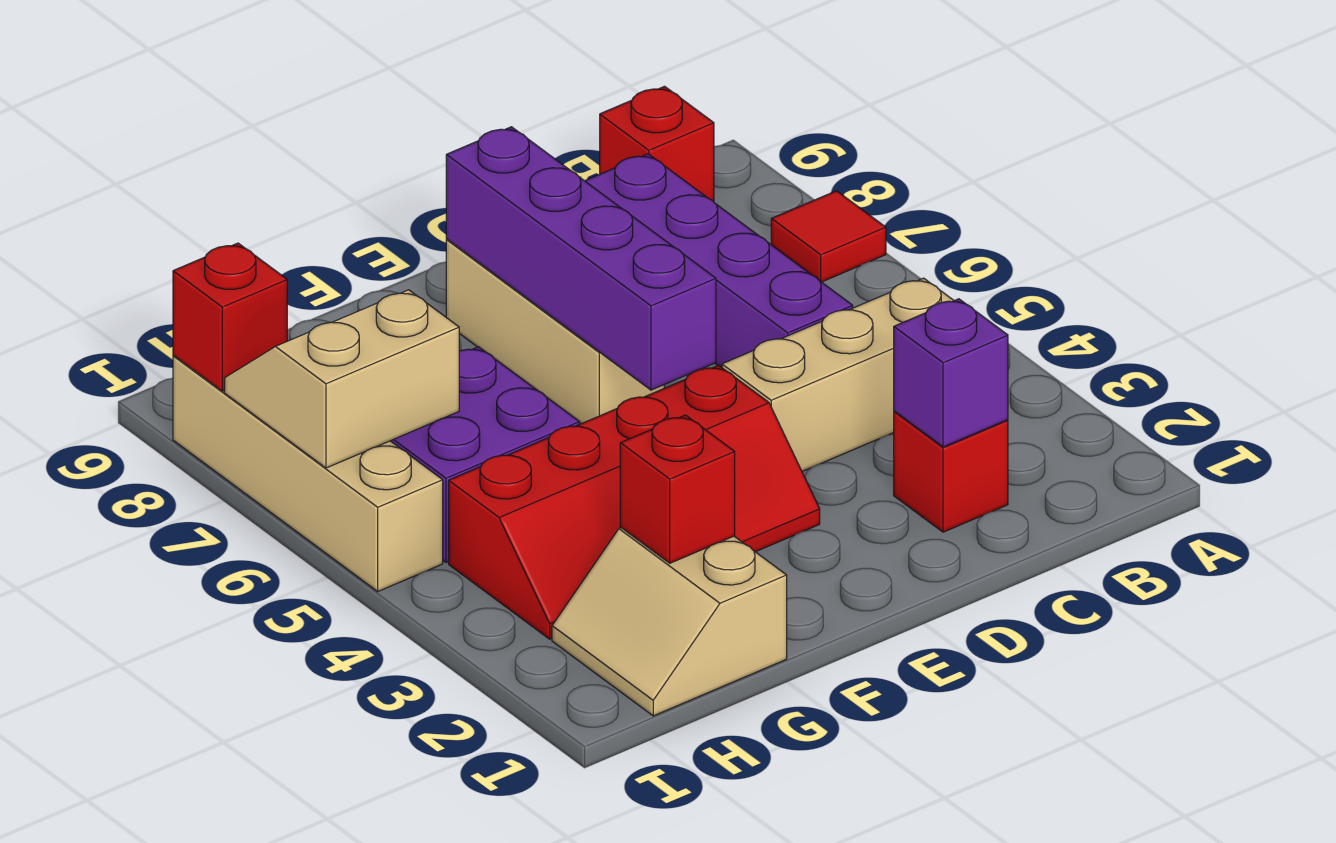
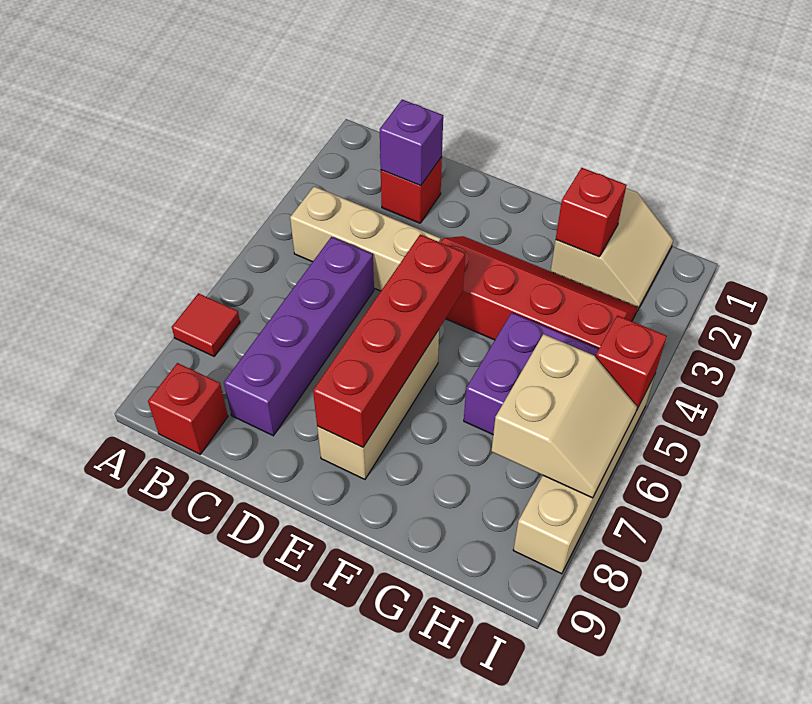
purple brick E5:E8 level 2 -> red brick E5:E8 level 2
tan slope H6:I7 level 2 top 6 -> tan slope H6:I7 level 2 top H
red brick I8 level 2 -> red brick I5 level 2

